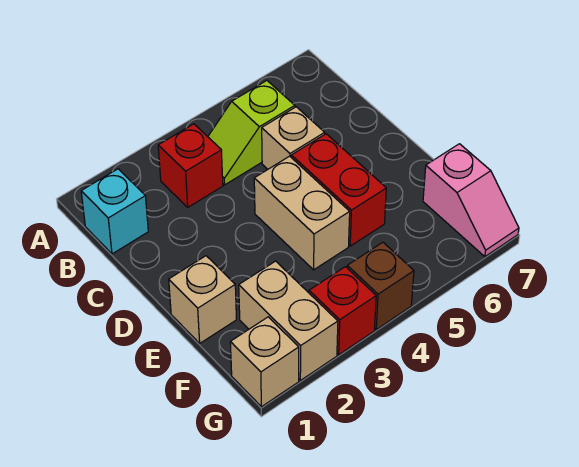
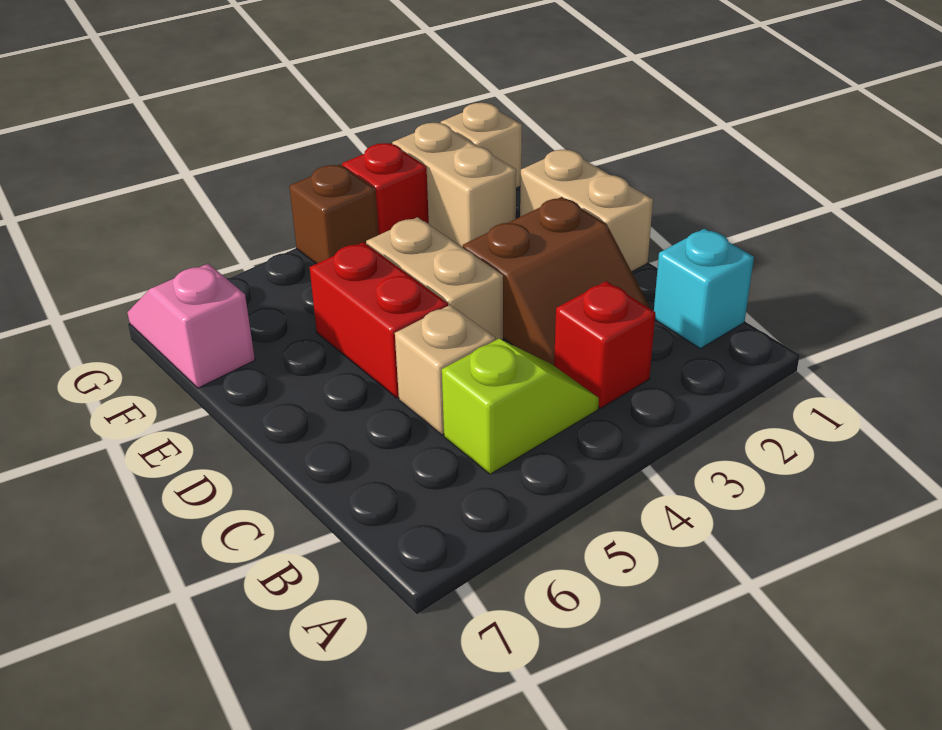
none -> brown slope C2:D3 level 1 top D
tan brick E1 level 1 -> tan brick D1:E1 level 1

